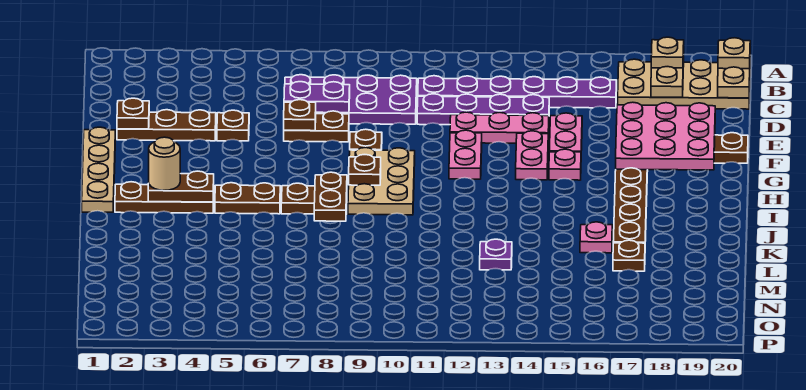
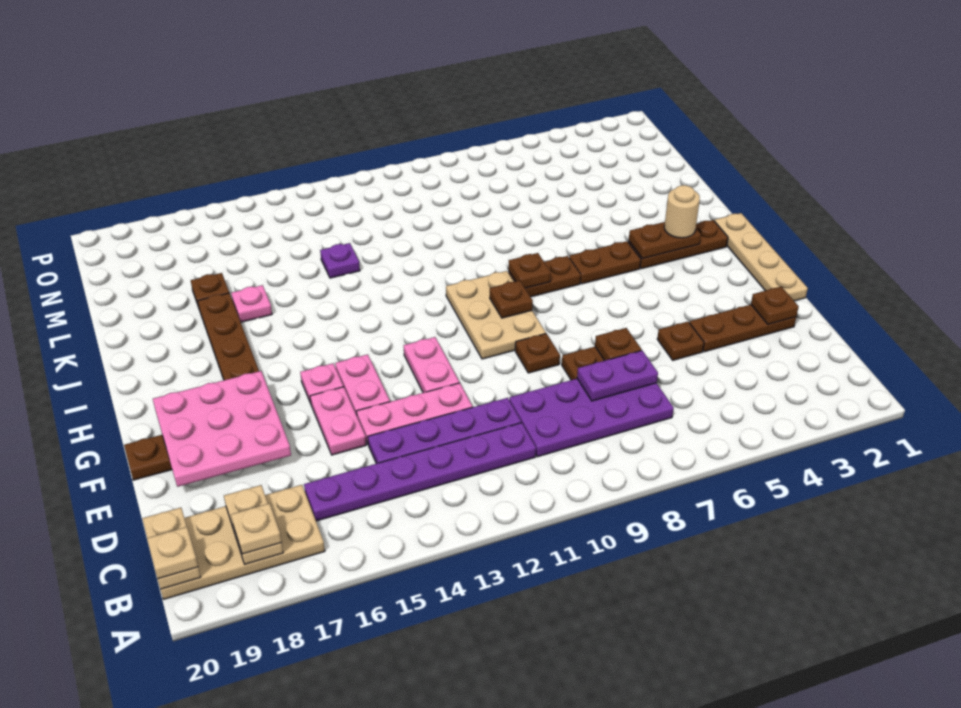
brown plate I8:J8 level 2 -> brown plate I8 level 2

